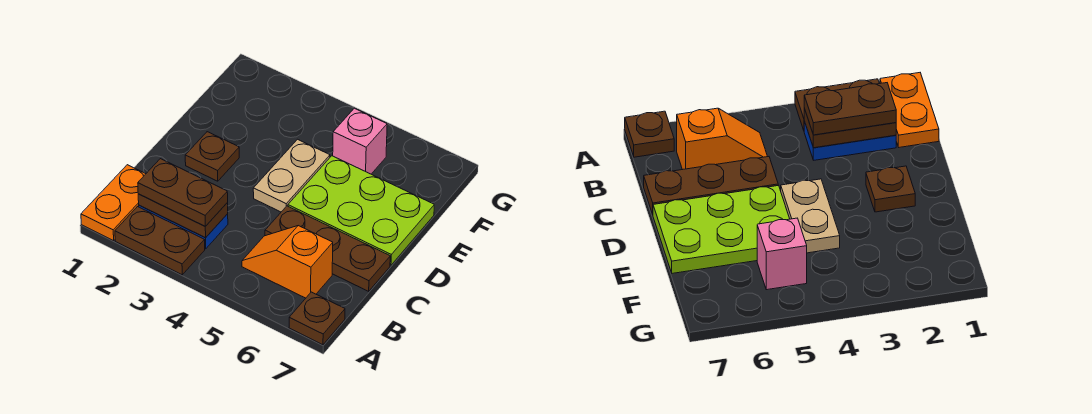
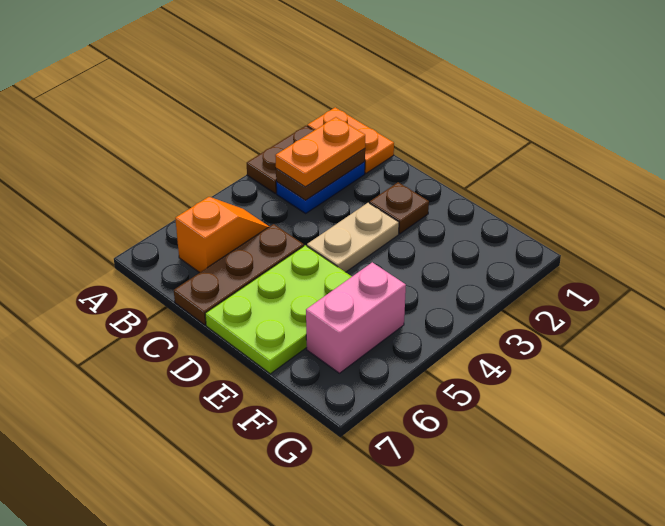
brown plate A7 level 1 -> none
brown plate B2:B3 level 3 -> orange plate B2:B3 level 3
tan plate D4:E4 level 1 -> tan plate D3:D4 level 1
pink brick F5 level 1 -> pink brick F5:F6 level 1

